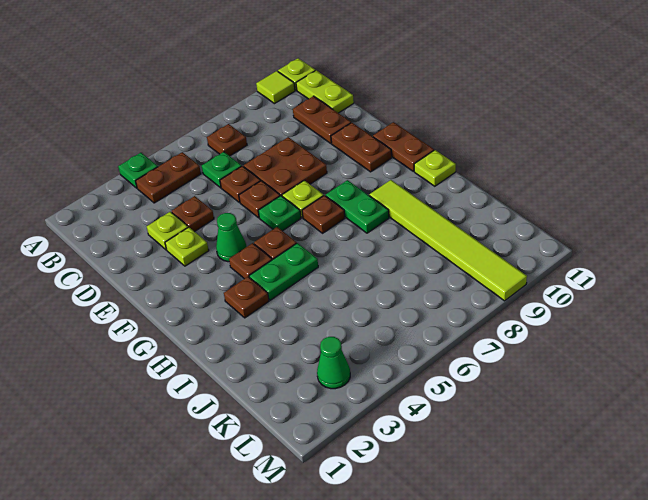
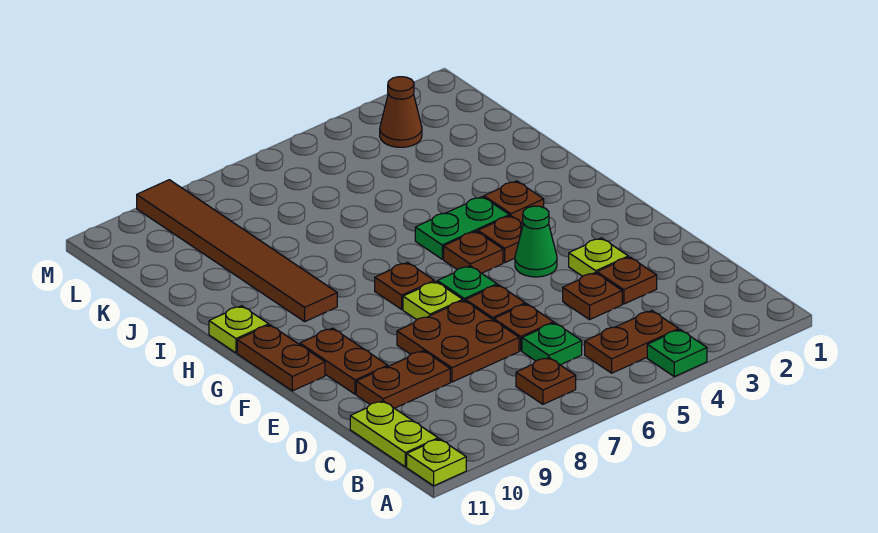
lime tile A10 level 1 -> none
brown plate C10:D10 level 1 -> brown plate D9:D10 level 1
lime plate D3 level 1 -> brown plate D3 level 1
green plate G8:H8 level 1 -> none
lime tile H9:M9 level 1 -> brown tile H9:M9 level 1
green cone L3 level 1 -> brown cone L3 level 1

